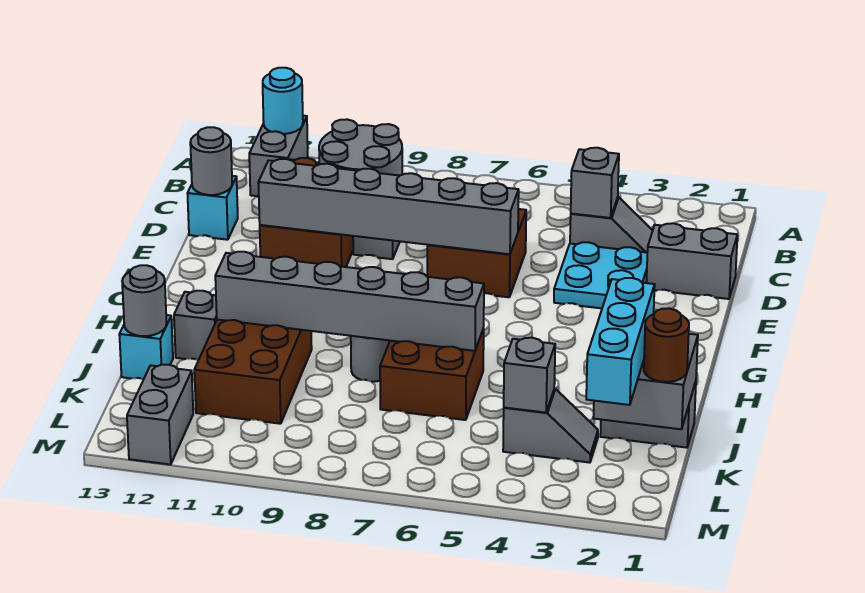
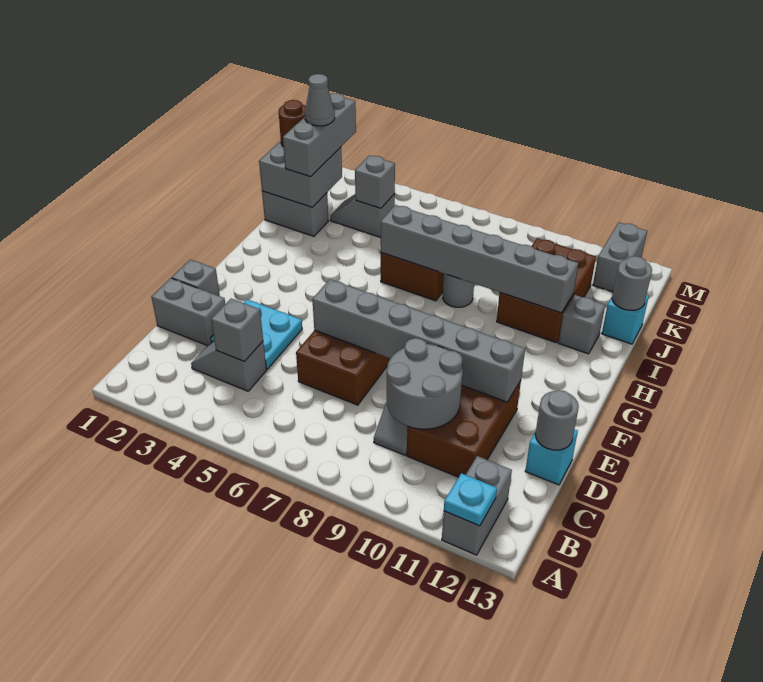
cyan round brick A12 level 2 -> cyan plate A12 level 2
none -> grey brick E1 level 1
cyan brick J2:L2 level 3 -> grey brick J2:L2 level 3
none -> grey cone K2 level 4

